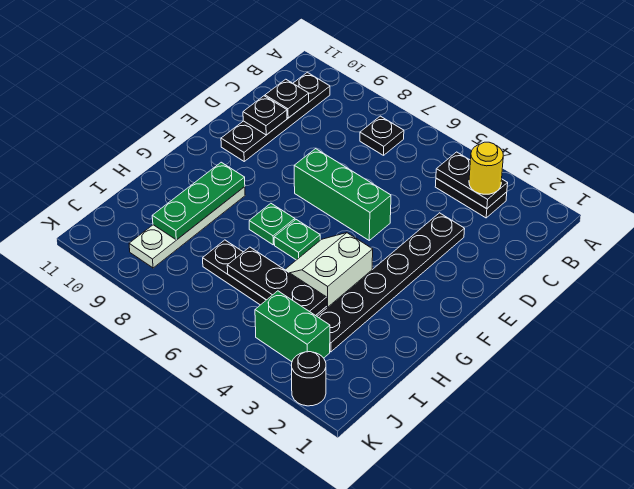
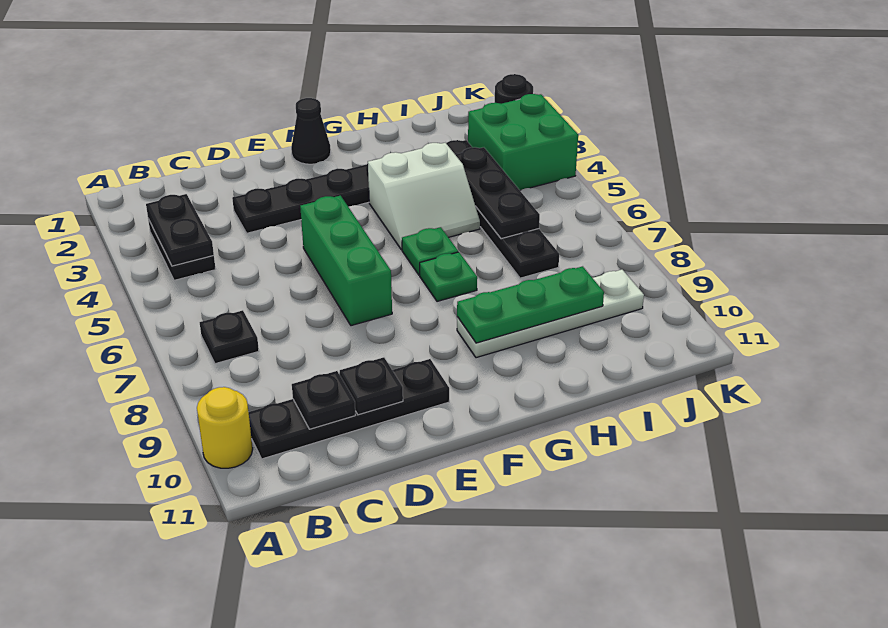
yellow round brick B3 level 3 -> yellow round brick A10 level 1
none -> black cone F1 level 1
green brick J3:J4 level 1 -> green brick J3:K4 level 1

